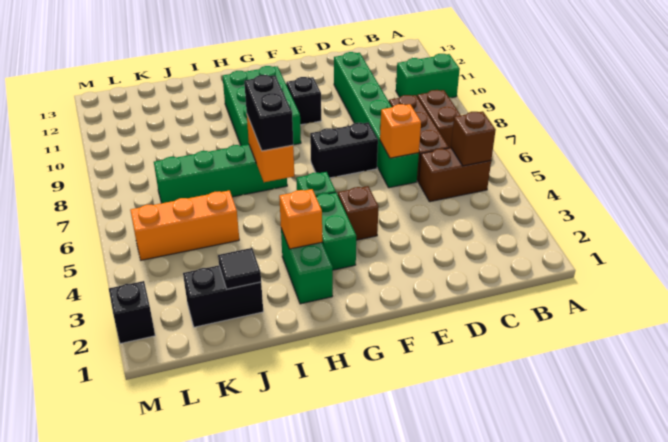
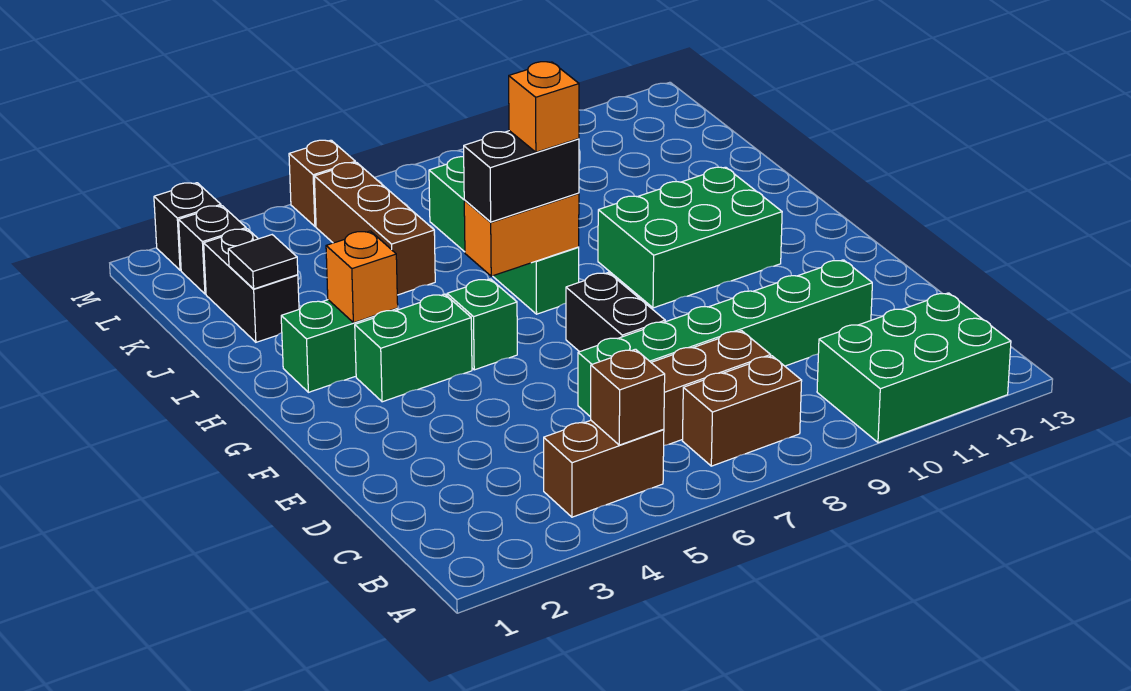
green brick A10:B10 level 1 -> green brick A10:B12 level 1
brown brick B5:C5 level 1 -> brown brick B4:B5 level 1
orange brick D6 level 2 -> orange brick H7 level 4
brown brick F4 level 1 -> brown brick M5 level 1
black brick F10 level 1 -> black brick L2 level 1
orange brick J5:L5 level 1 -> brown brick J5:L5 level 1

